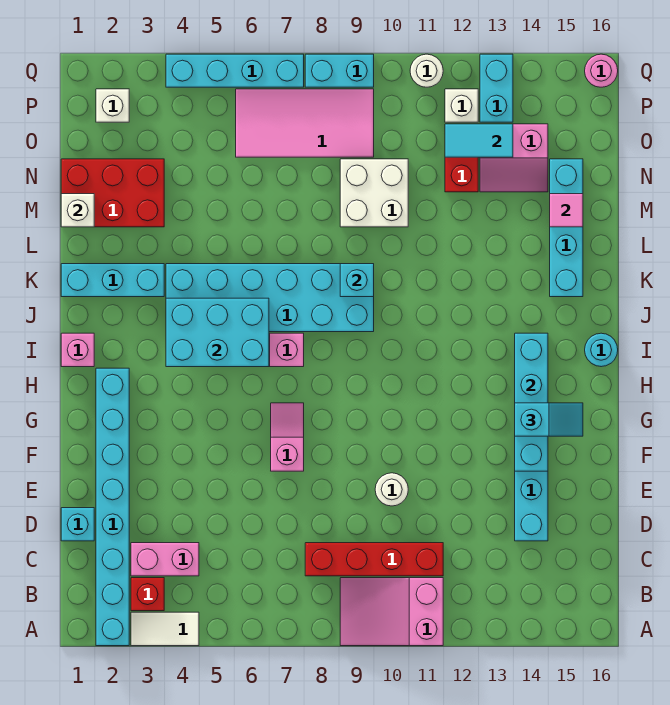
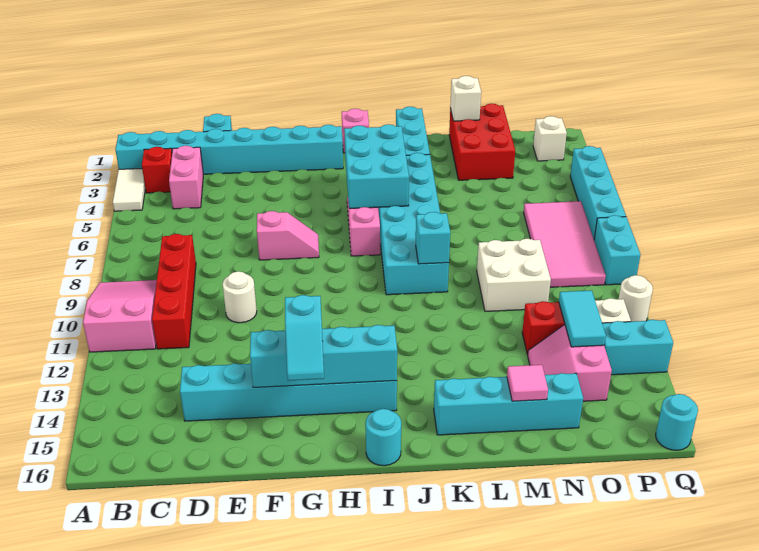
pink round brick Q16 level 1 -> cyan round brick Q16 level 1

